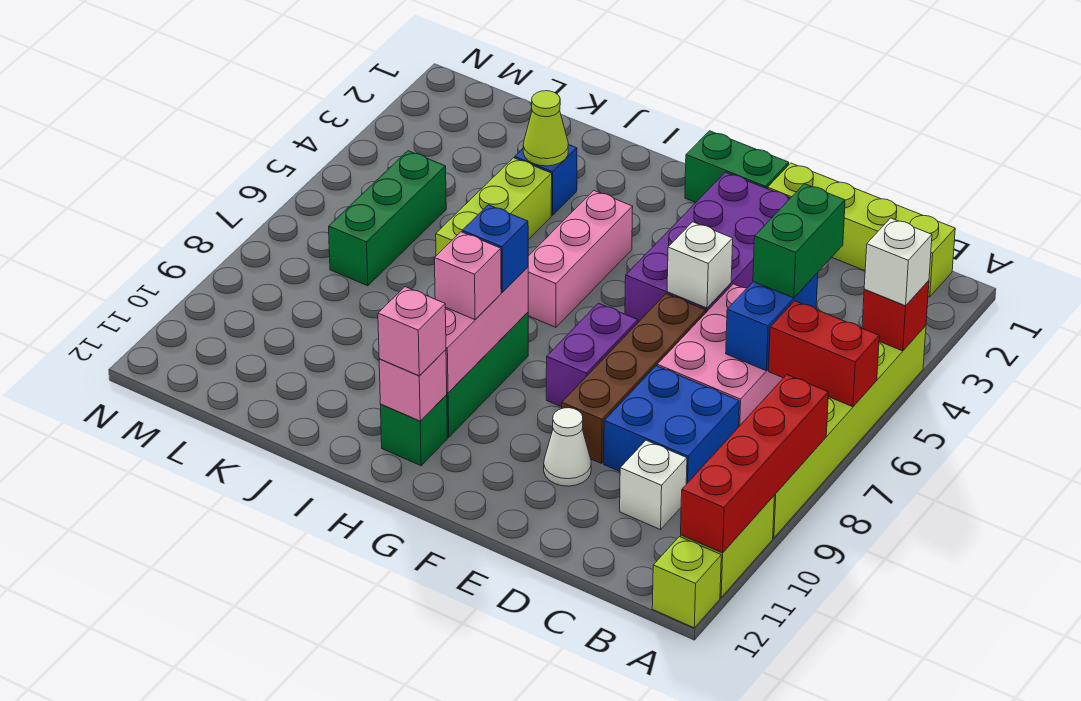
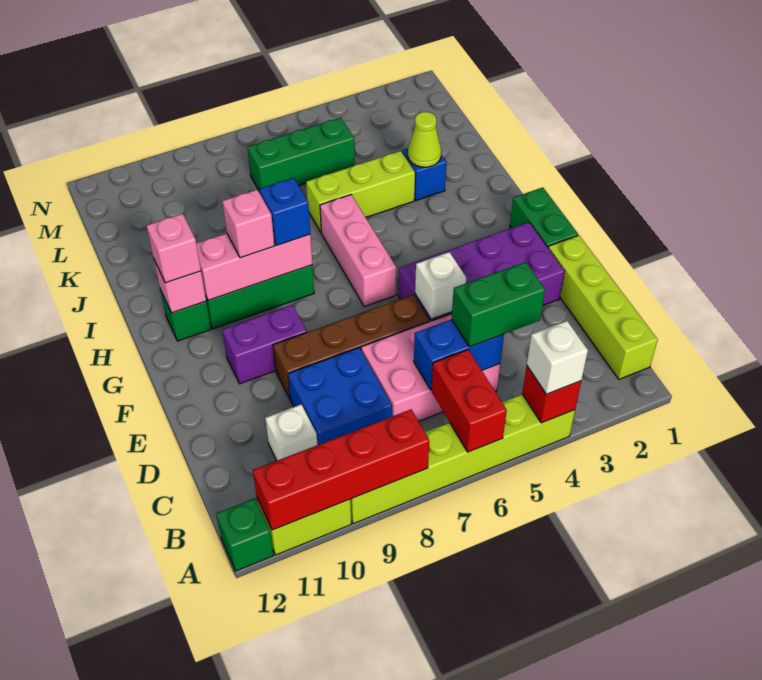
lime brick A12 level 1 -> green brick A12 level 1
white cone E10 level 1 -> none
purple brick F7:F8 level 1 -> purple brick F9:F10 level 1
pink brick H4:H6 level 1 -> pink brick G6:I6 level 1

